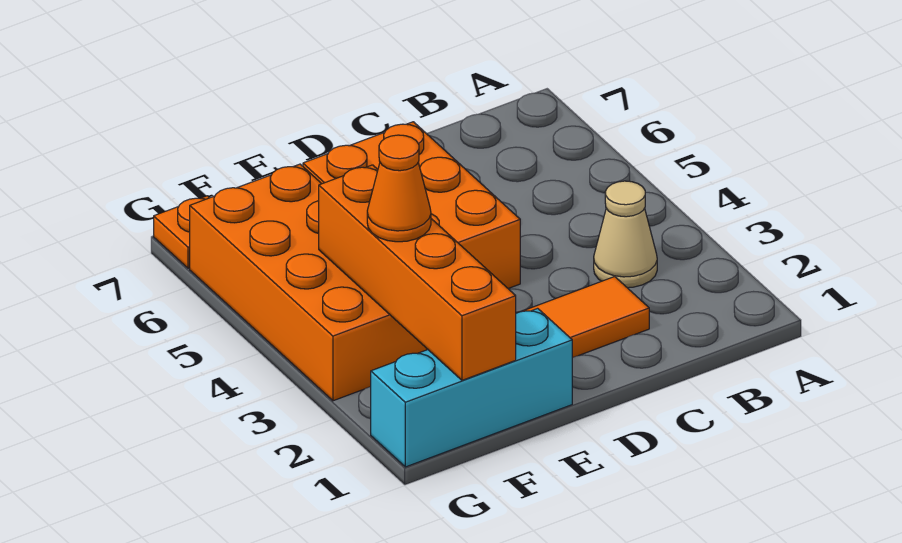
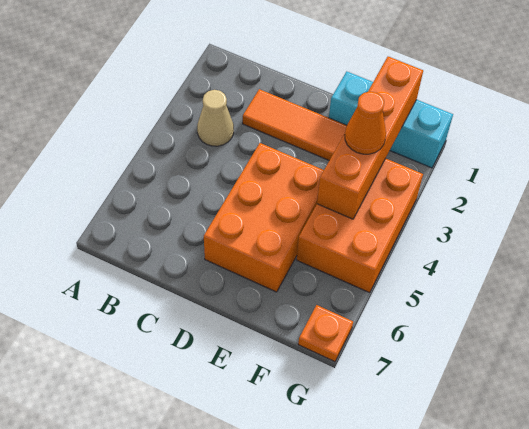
orange brick F3:G6 level 1 -> orange brick F3:G5 level 1

